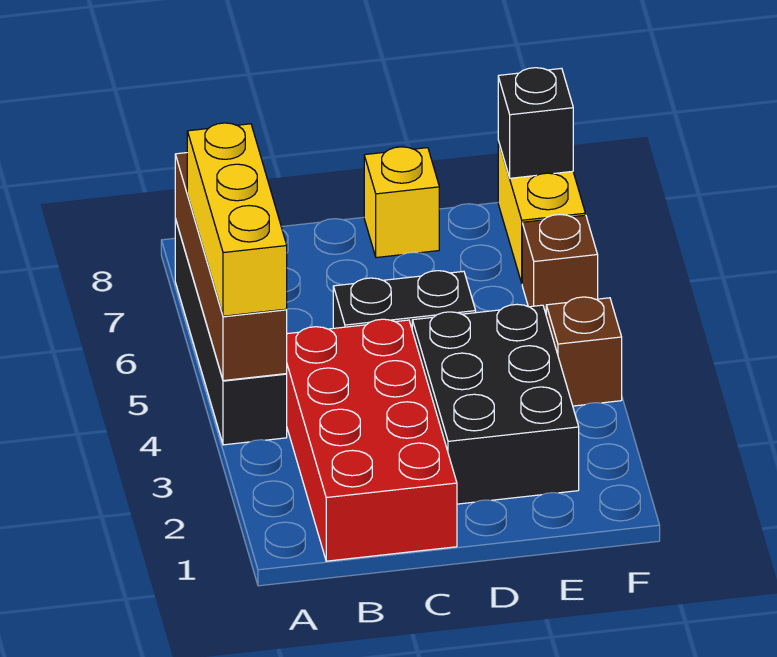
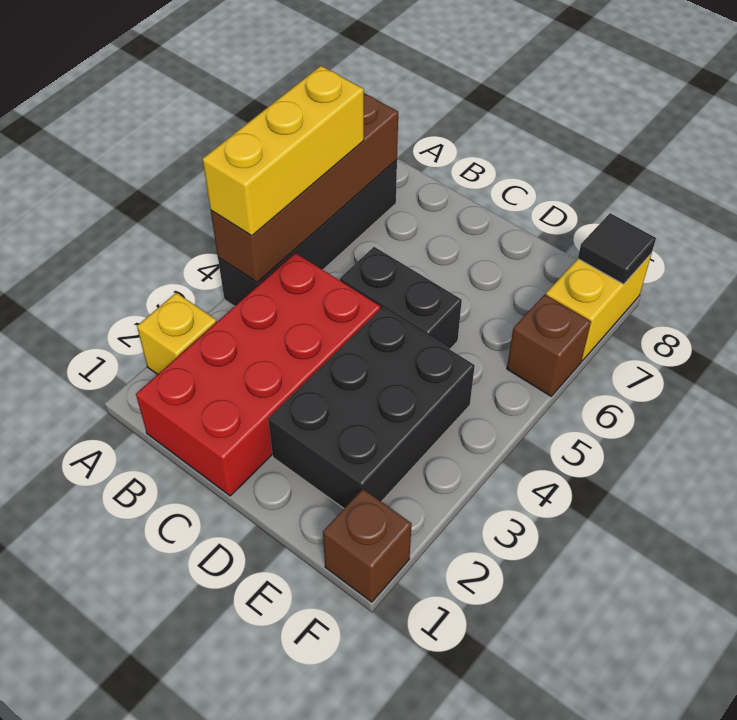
yellow brick D8 level 1 -> yellow brick A2 level 1
brown brick F4 level 1 -> brown brick F1 level 1
black brick F8 level 2 -> black tile F8 level 2

